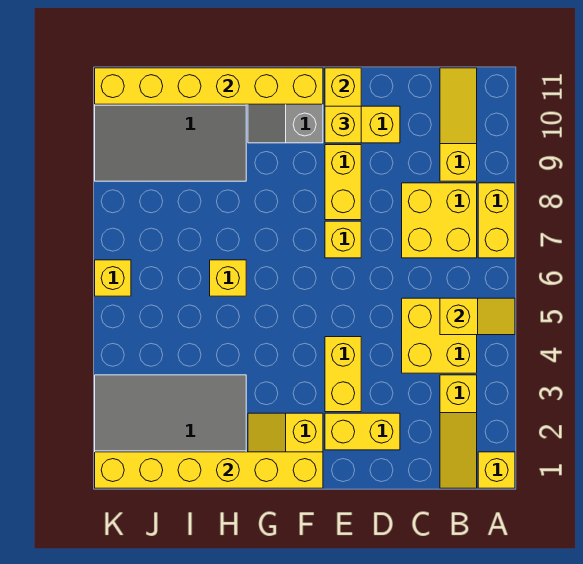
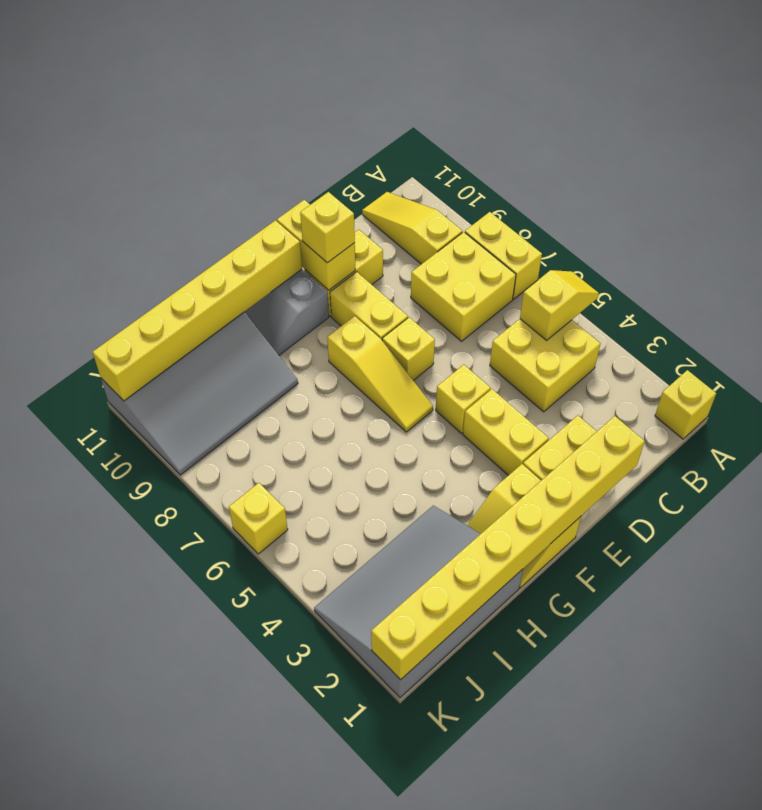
yellow slope B1:B3 level 1 top 3 -> yellow slope F6:F8 level 1 top 8
yellow brick F1:K1 level 2 -> yellow brick D1:K1 level 2
yellow brick H6 level 1 -> yellow brick E5 level 1

